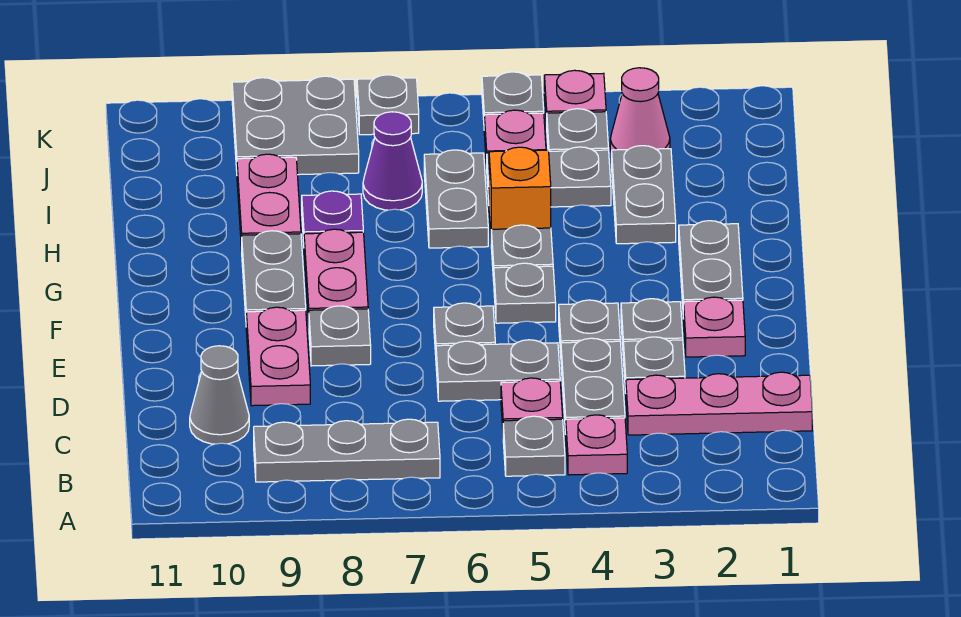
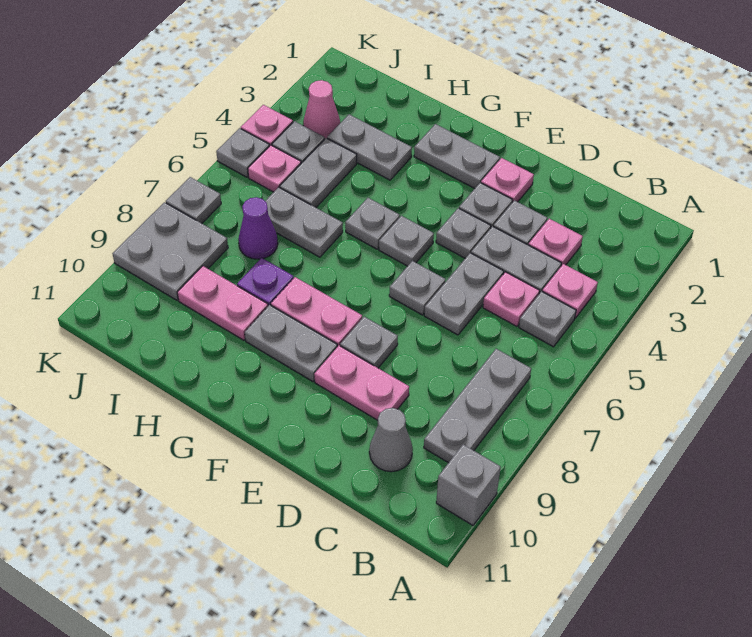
none -> grey brick A10 level 1
pink plate C1:C3 level 1 -> pink plate C3 level 1
orange brick H5 level 1 -> none

